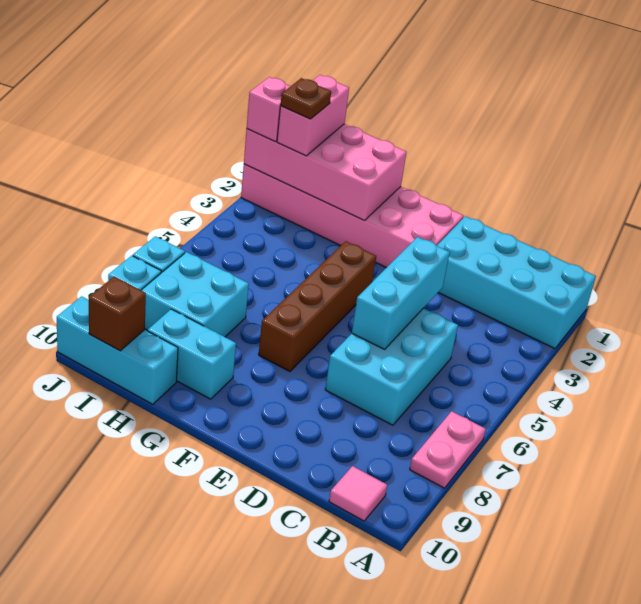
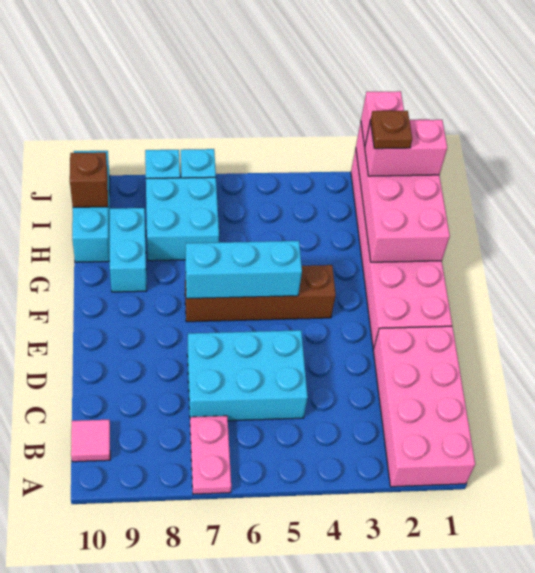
cyan brick A1:D2 level 1 -> pink brick A1:D2 level 1
pink plate A7:A8 level 1 -> pink plate A7:B7 level 1
cyan brick D4:D6 level 2 -> cyan brick F5:F7 level 2

